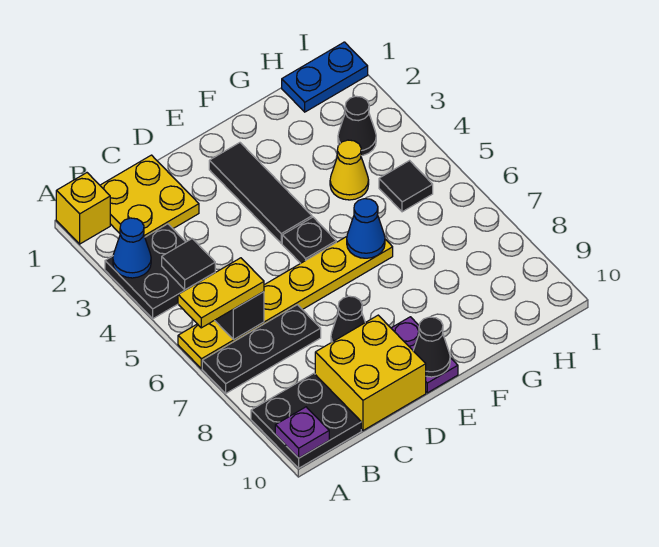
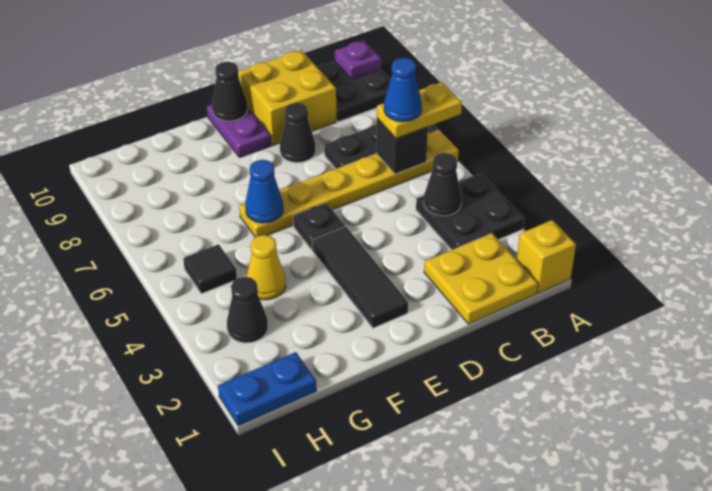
blue cone A3 level 2 -> blue cone B6 level 4
black tile B4 level 2 -> black cone B4 level 2

